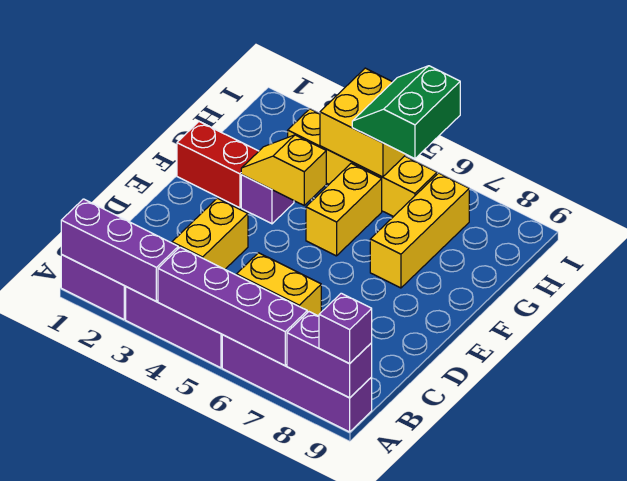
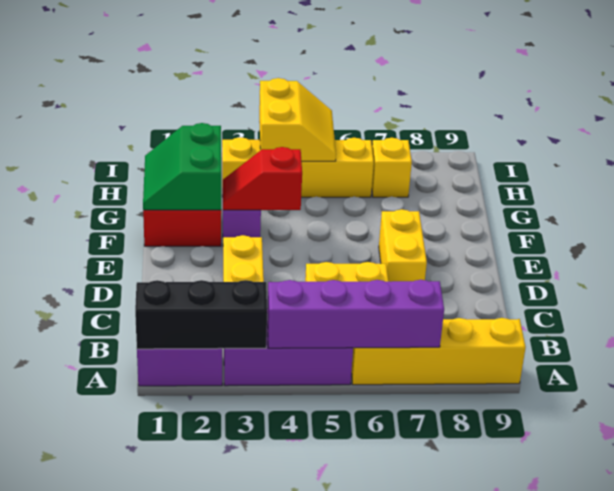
purple brick A1:A3 level 2 -> black brick A1:A3 level 2
purple brick A6:A9 level 1 -> yellow brick A6:A9 level 1
purple brick A8:A9 level 2 -> none
purple brick A9 level 3 -> none
yellow slope F3:F4 level 2 top 4 -> red slope F3:F4 level 2 top 4
yellow brick F5:G5 level 1 -> yellow brick D7:E7 level 1
yellow brick F7:H7 level 1 -> yellow brick H7 level 1
yellow brick H4:I5 level 2 -> yellow slope H4:I5 level 2 top 4
green slope H5:I6 level 3 top 6 -> green slope F1:G2 level 2 top 2

